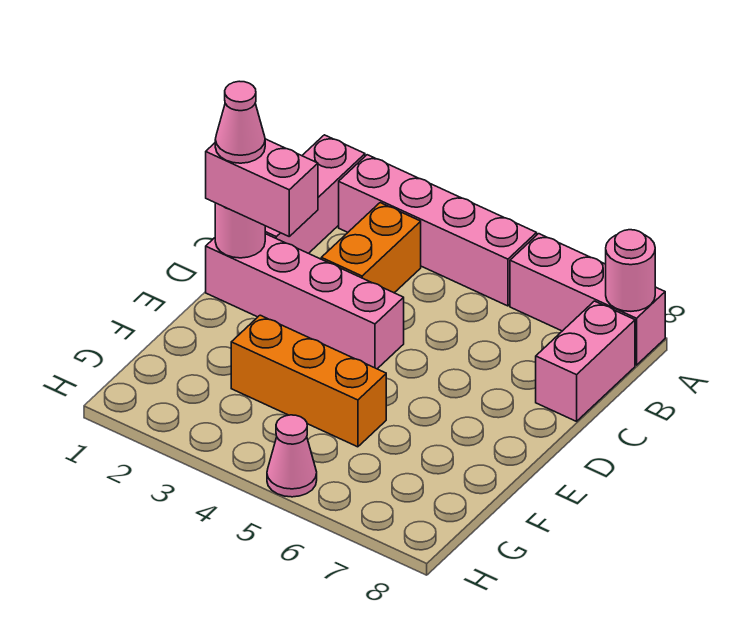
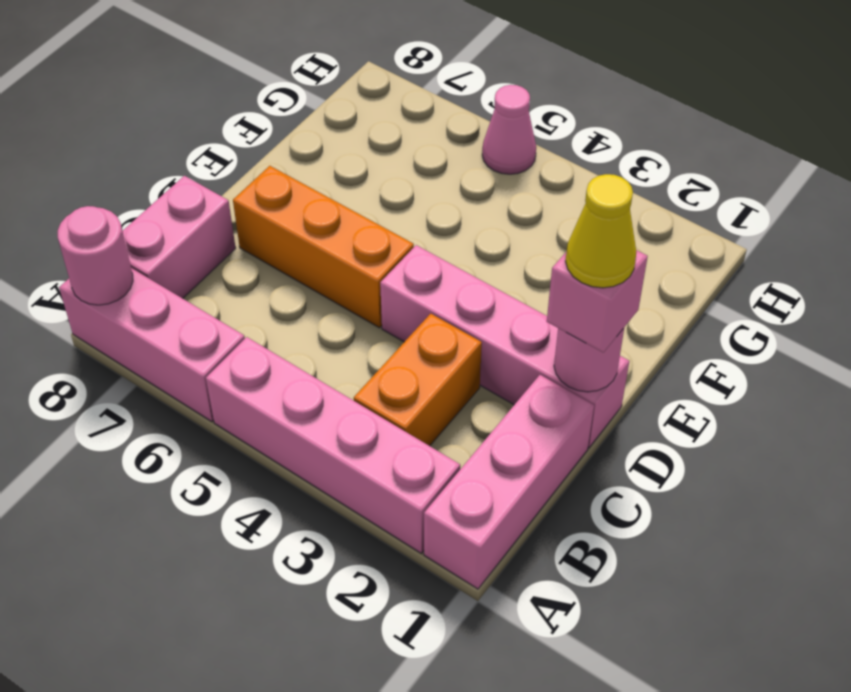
pink brick D1:D2 level 3 -> pink brick D1 level 3
pink cone D1 level 4 -> yellow cone D1 level 4
orange brick F3:F5 level 1 -> orange brick D5:D7 level 1

